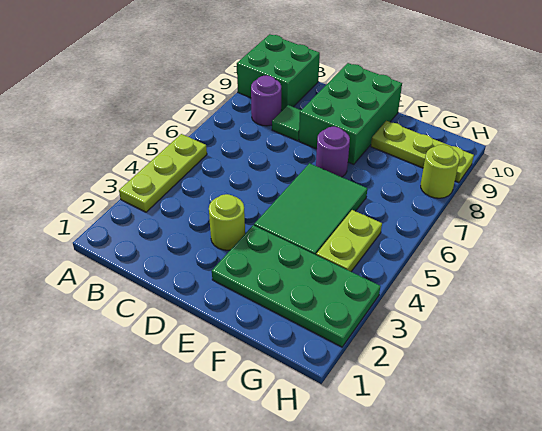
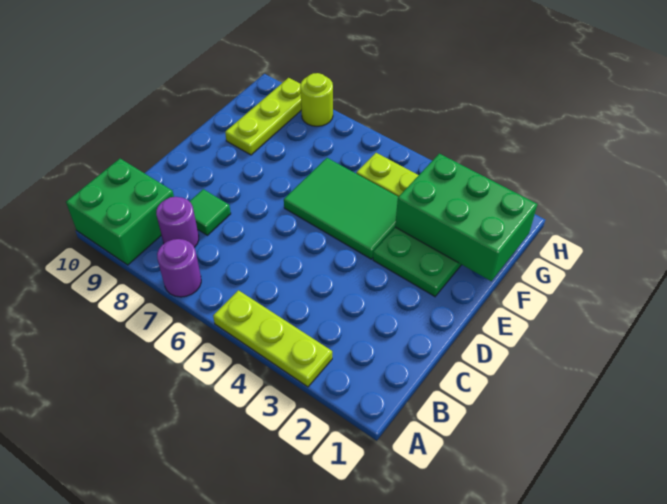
lime round brick D3 level 1 -> none
green brick D8:E10 level 1 -> green brick F1:G3 level 2
purple round brick E7 level 1 -> purple round brick A7 level 1

